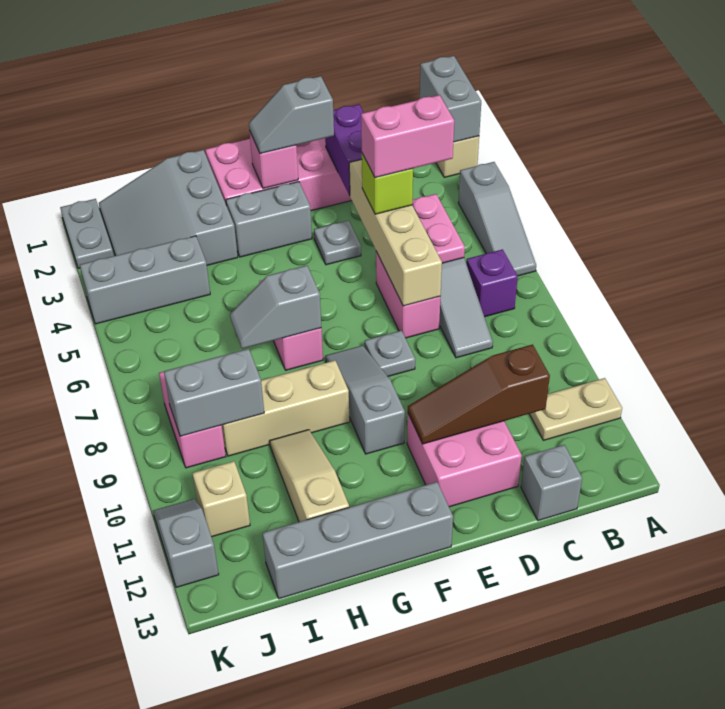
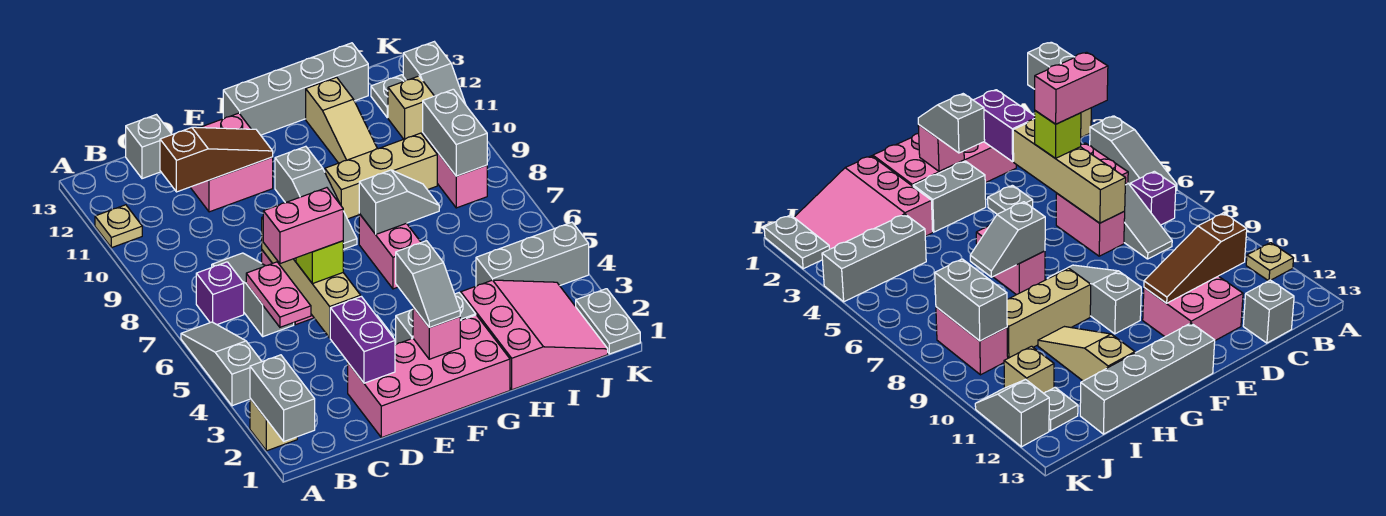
tan plate A11:B11 level 1 -> tan plate A11 level 1
grey slope E2:F2 level 3 top E -> grey slope F2:F3 level 3 top 3
grey plate E8 level 1 -> grey plate J12 level 1
grey slope H1:J3 level 1 top H -> pink slope H1:J3 level 1 top H
grey brick I9:J9 level 2 -> grey brick J8:J9 level 2

